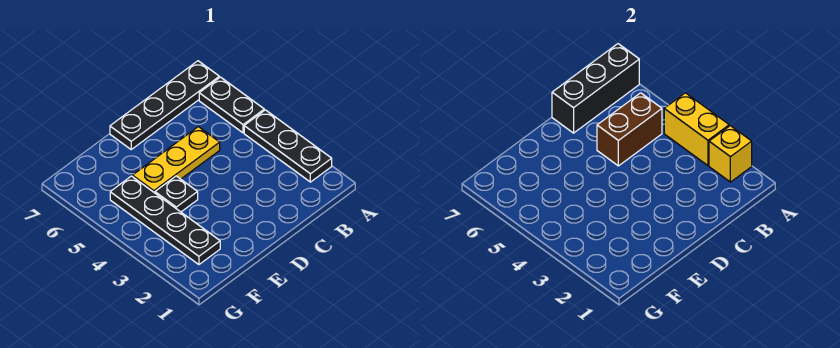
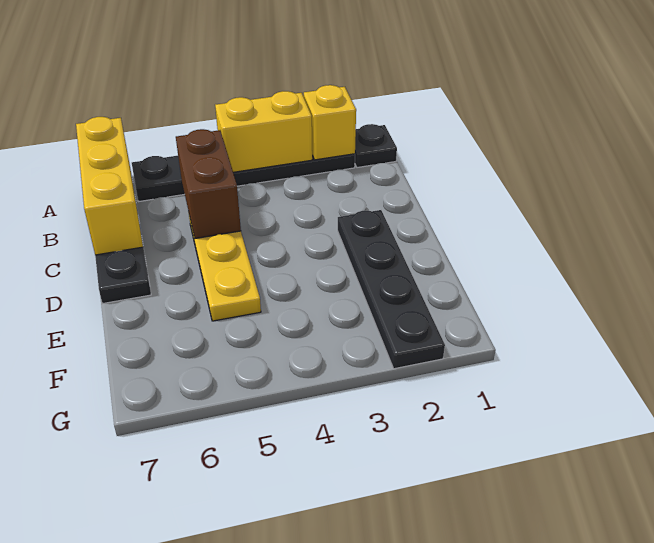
black brick A7:C7 level 2 -> yellow brick A7:C7 level 2
black plate E4 level 1 -> black plate A1 level 1
black plate F2:F5 level 1 -> black plate D2:G2 level 1

